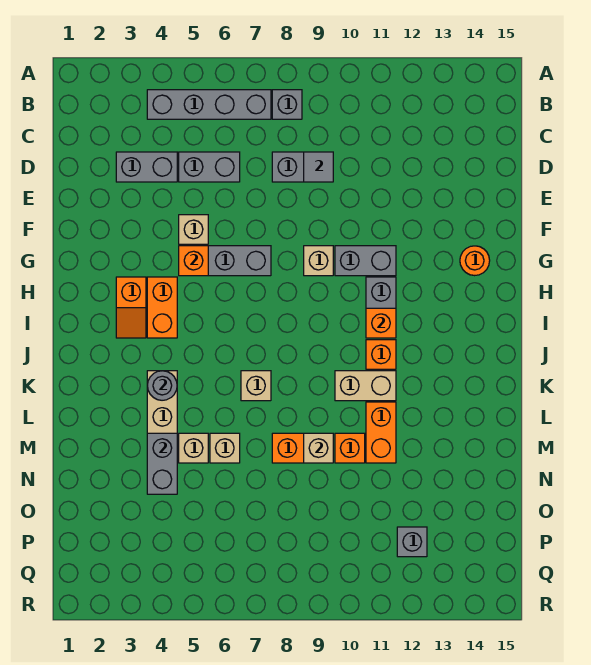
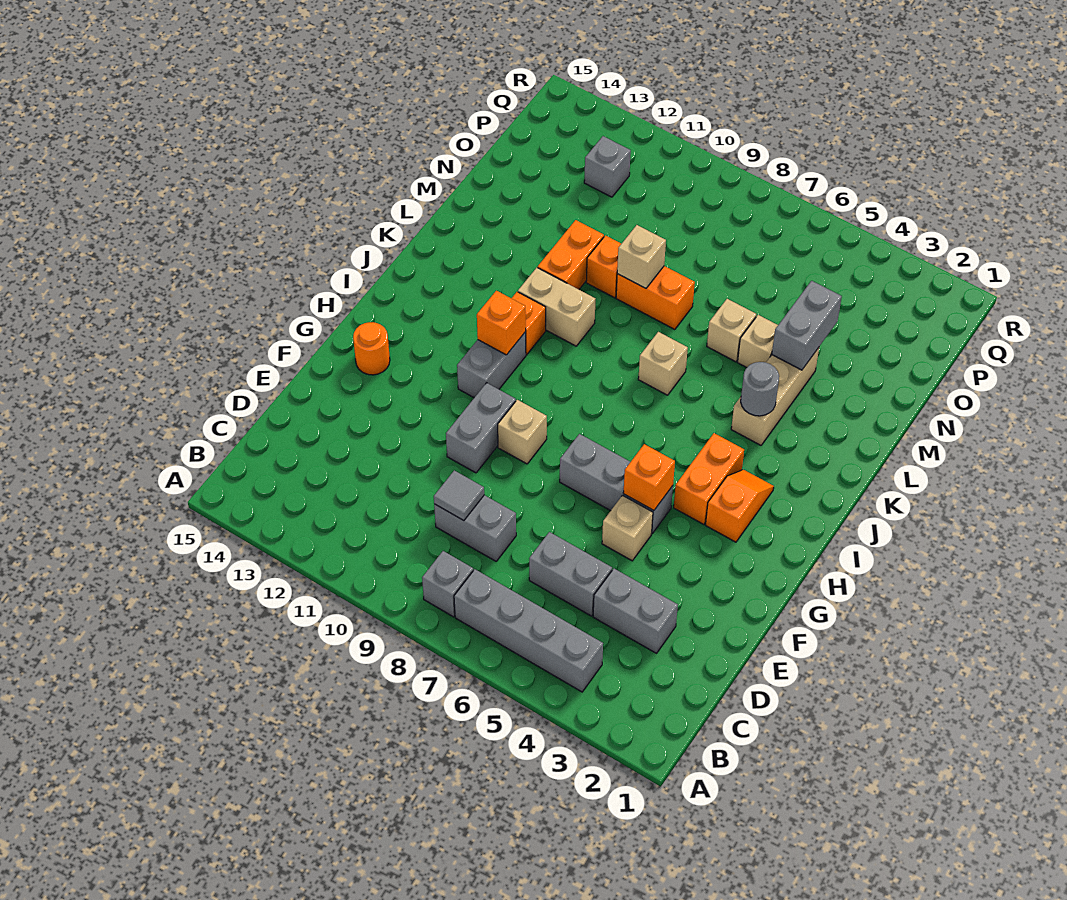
grey brick G10:G11 level 1 -> grey brick F10:G10 level 1

